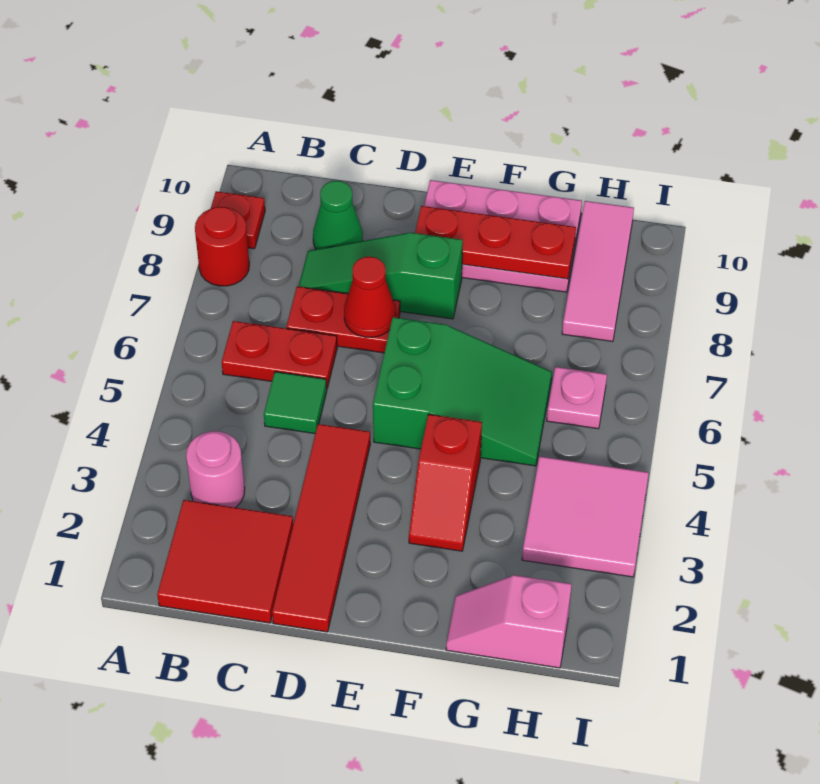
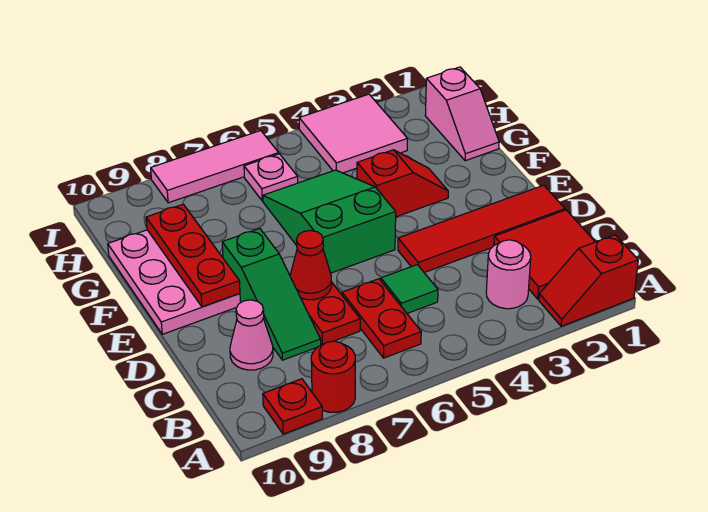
none -> red slope A1:A2 level 1 top 1
green cone C9 level 1 -> pink cone C9 level 1
pink tile H8:H10 level 1 -> pink tile I6:I8 level 1

